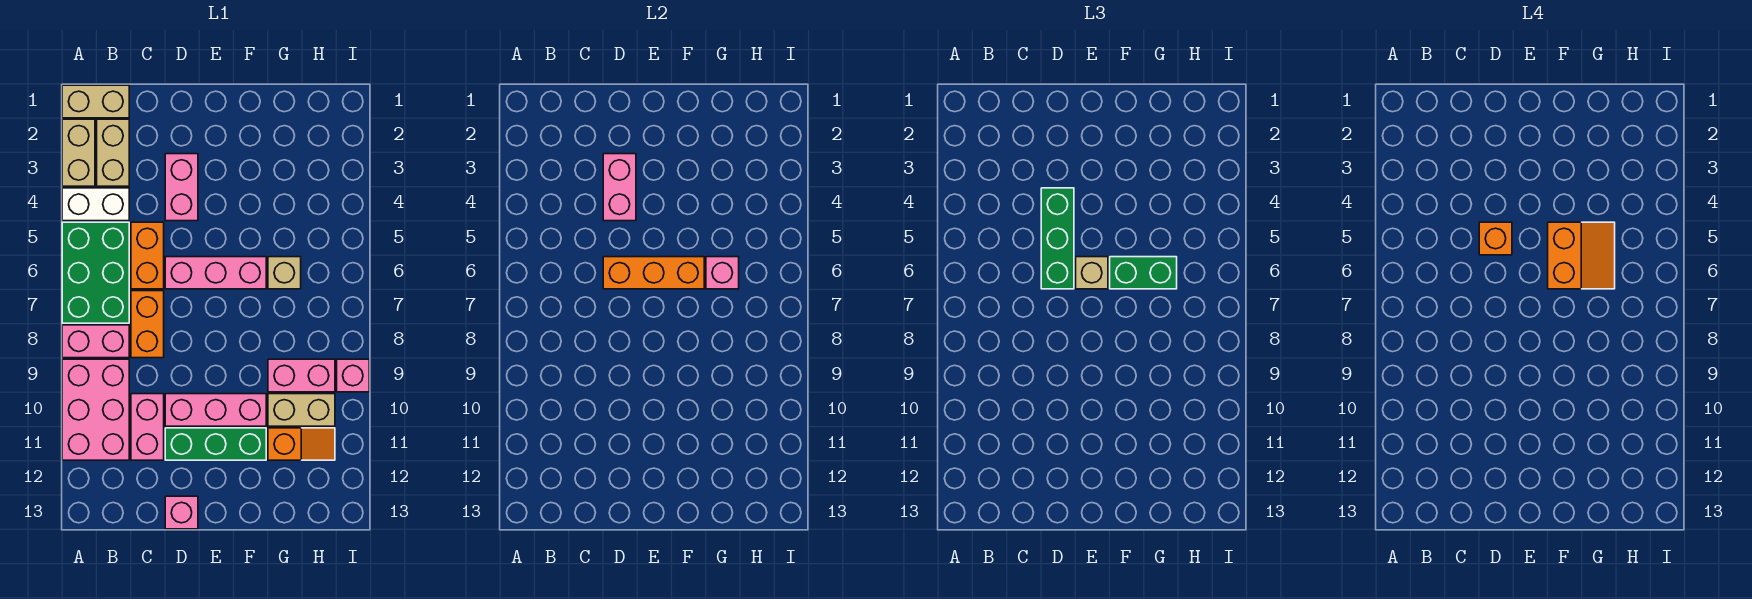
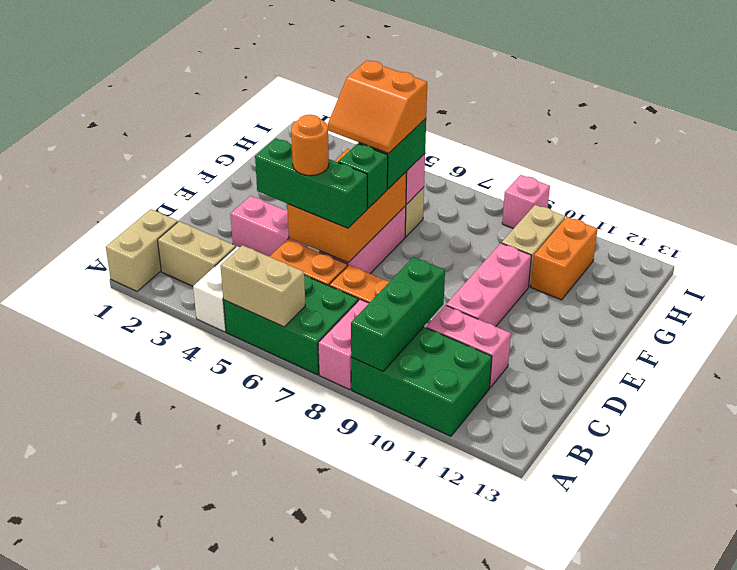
tan brick A2:A3 level 1 -> tan brick A5:A6 level 2
pink brick A9:B11 level 1 -> green brick A9:B11 level 1
pink brick D3:D4 level 2 -> none
orange brick D5 level 4 -> orange round brick D5 level 4
orange brick D6:F6 level 2 -> orange brick D5:F6 level 2
green brick D11:F11 level 1 -> green brick A9:C9 level 2
pink brick D13 level 1 -> none
tan brick E6 level 3 -> green brick E6 level 3
orange slope F5:G6 level 4 top F -> orange slope F5:G6 level 4 top G
pink brick G9:H9 level 1 -> none
orange slope G11:H11 level 1 top G -> orange brick G11:H11 level 1

